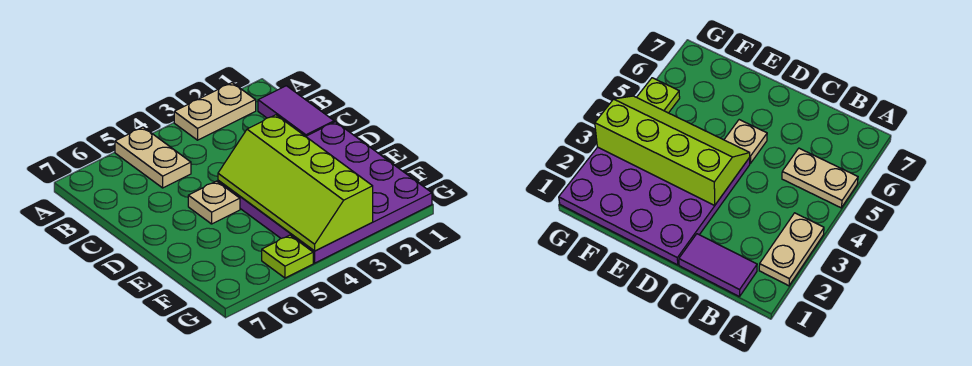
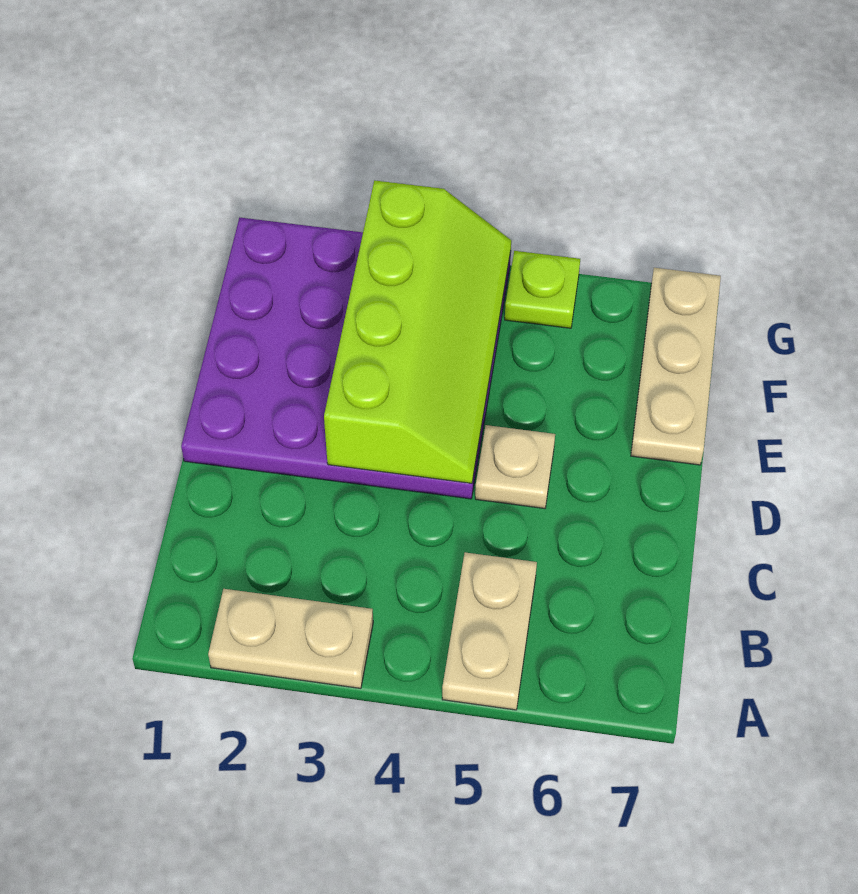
purple tile B1:C1 level 1 -> none
none -> tan plate E7:G7 level 1

